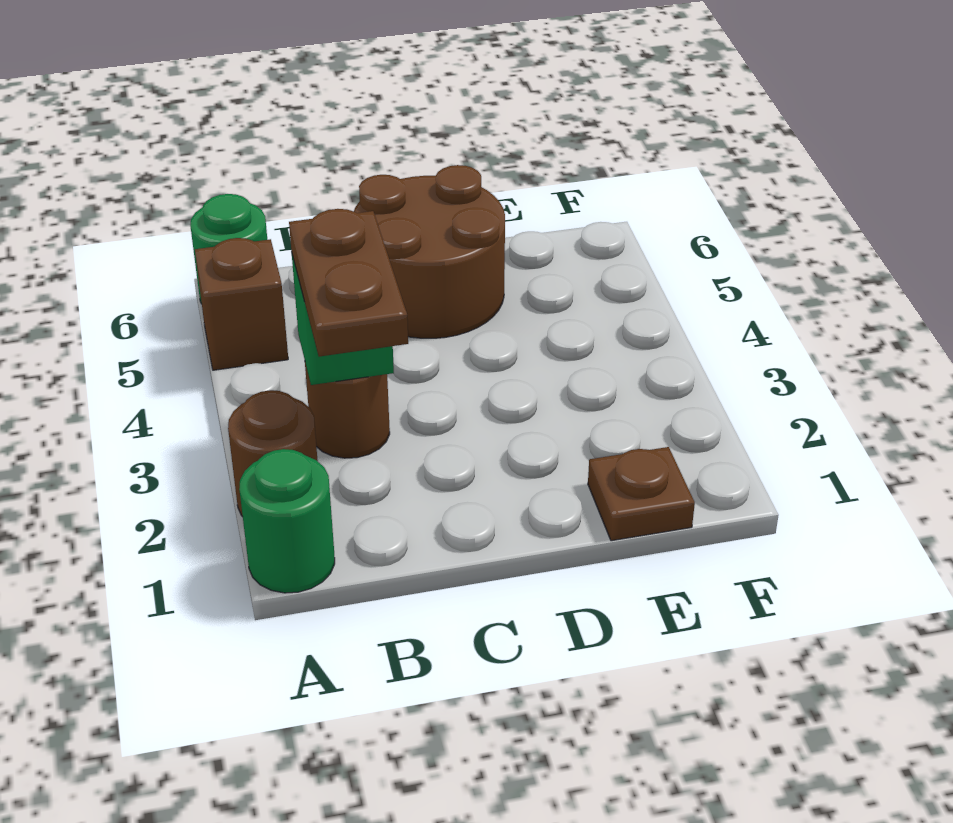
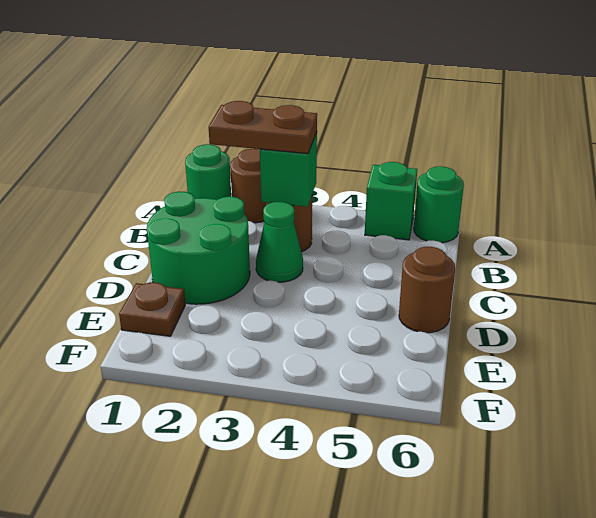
brown brick A5 level 1 -> green brick A5 level 1
none -> green round brick C1:D2 level 1
none -> green cone C3 level 1
brown round brick C5:D6 level 1 -> brown round brick D6 level 1

